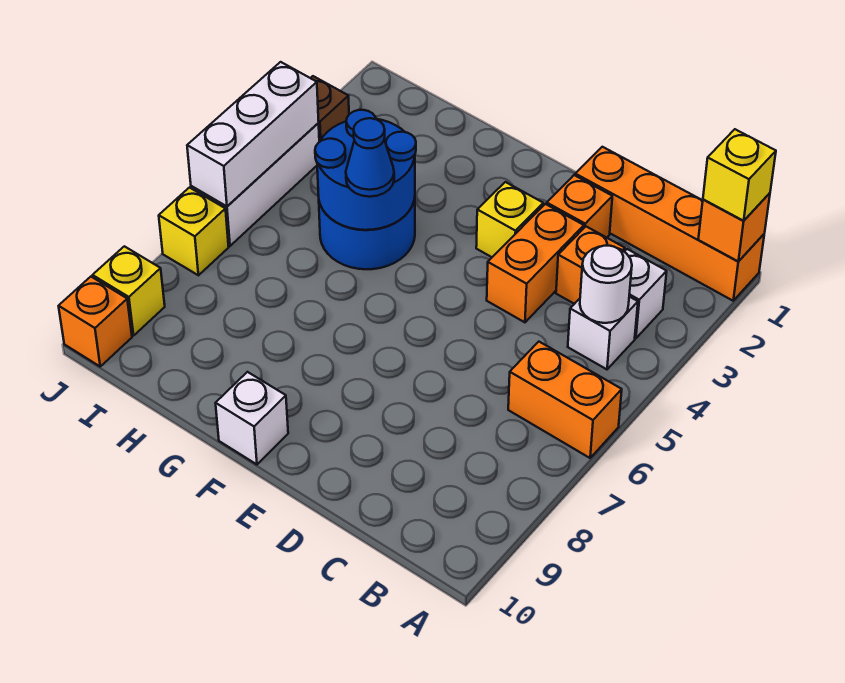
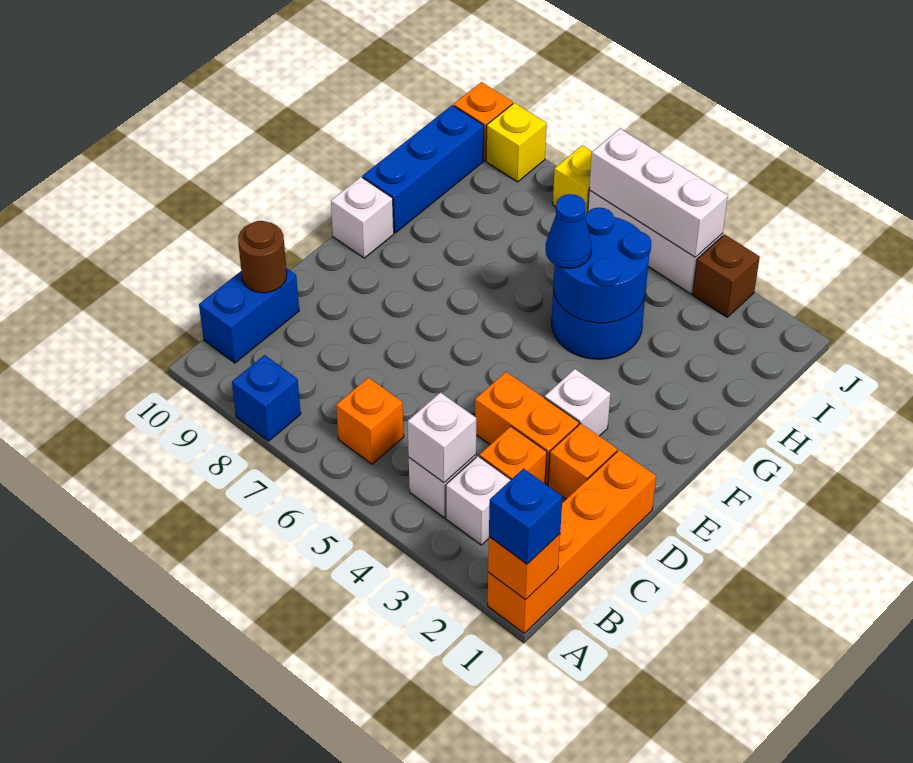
yellow brick A1 level 3 -> blue brick A1 level 3
orange brick A6:B6 level 1 -> orange brick B6 level 1
none -> blue brick A8 level 1
white round brick B4 level 2 -> white brick B4 level 2
none -> blue brick B10:C10 level 1
none -> brown round brick C10 level 2
yellow brick E3 level 1 -> white brick E3 level 1
none -> blue brick G10:I10 level 1

